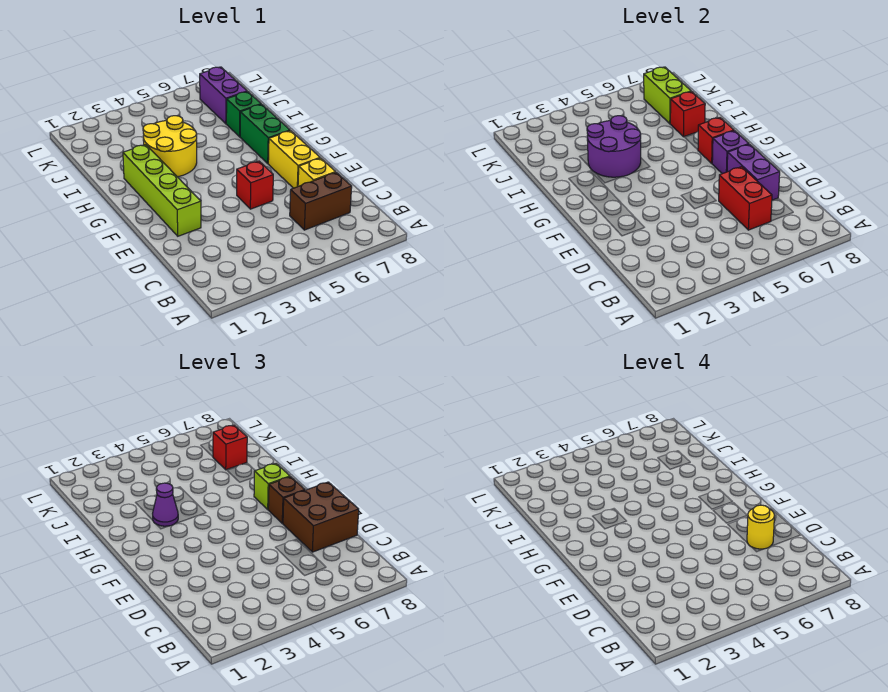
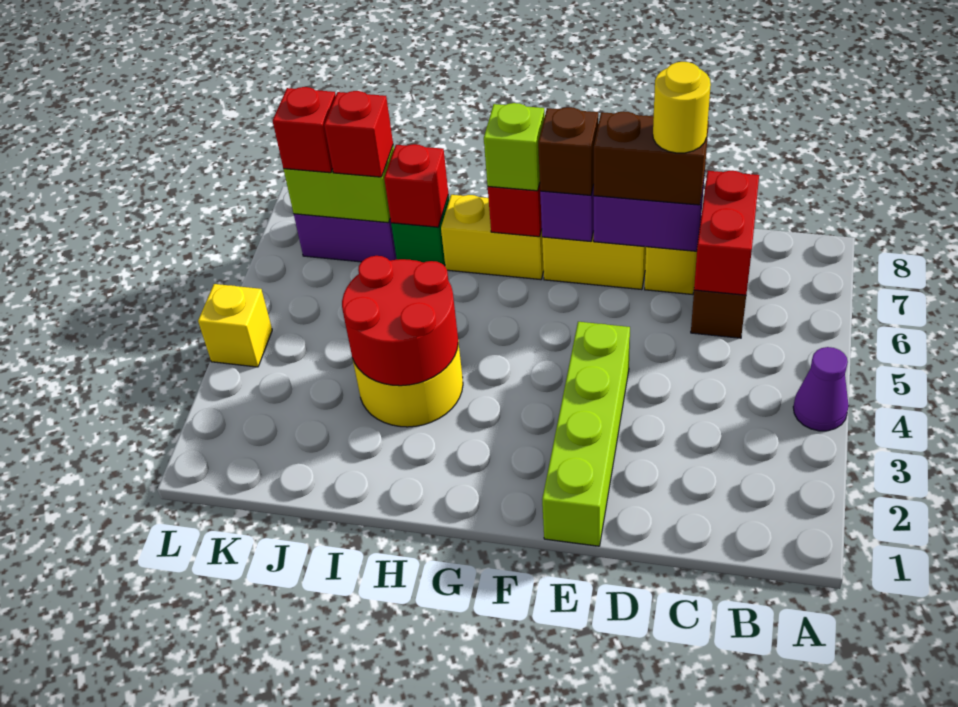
red brick C6:D6 level 2 -> red brick C6:C7 level 2
brown brick D7:E8 level 3 -> brown brick D7:E7 level 3
lime brick E2:H2 level 1 -> lime brick E1:E4 level 1
red brick E5 level 1 -> red brick K7 level 3
green brick G7:H7 level 1 -> yellow brick G7:H7 level 1
purple round brick H3:I4 level 2 -> red round brick H3:I4 level 2
purple cone H3 level 3 -> purple cone A4 level 1
none -> yellow brick L4 level 1

